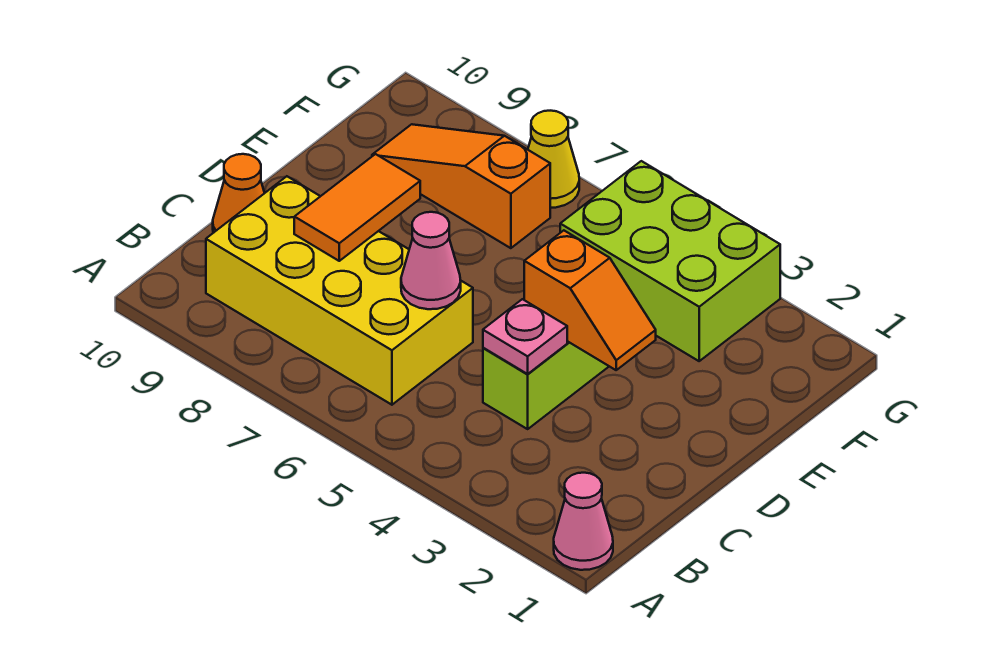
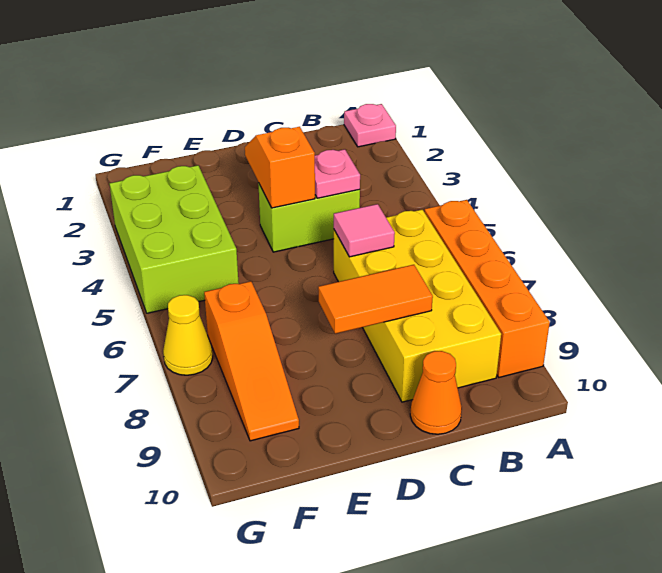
pink cone A1 level 1 -> pink plate A1 level 1
none -> orange brick A6:A9 level 1
pink cone C6 level 2 -> pink tile C6 level 2

